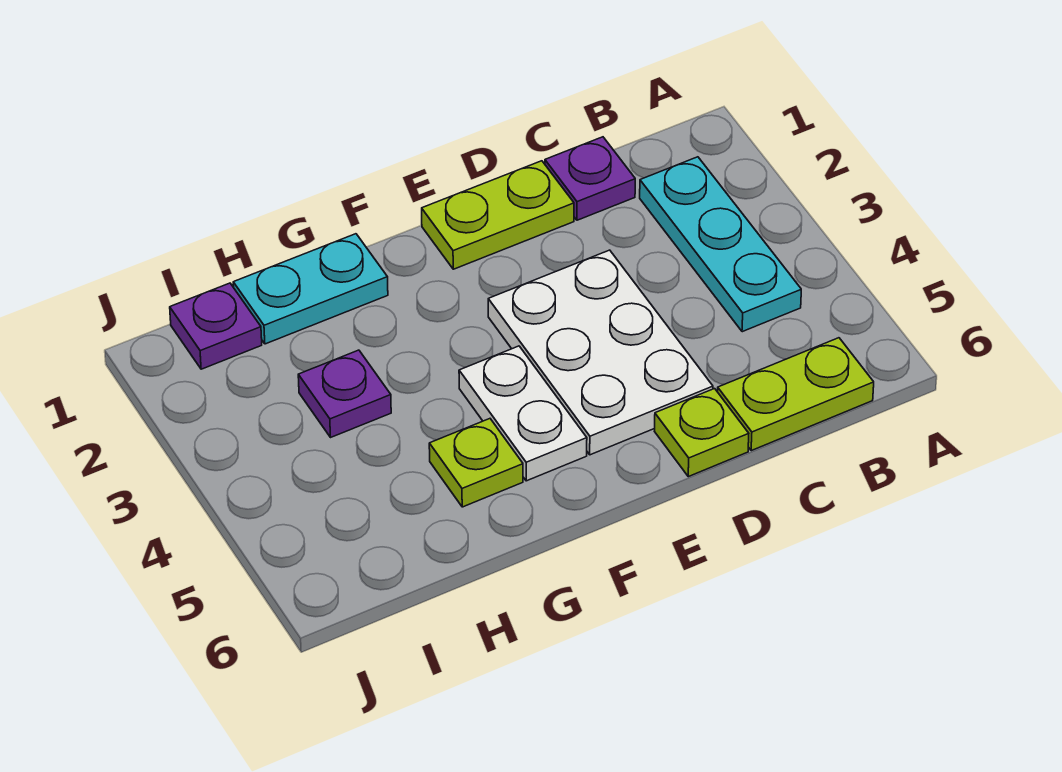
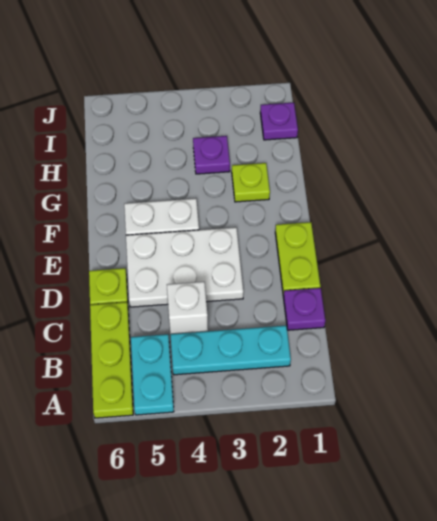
lime plate B6:C6 level 1 -> lime plate A6:C6 level 1
none -> white brick C4 level 1
cyan plate G1:H1 level 1 -> cyan plate A5:B5 level 1
lime plate G5 level 1 -> lime plate G2 level 1

